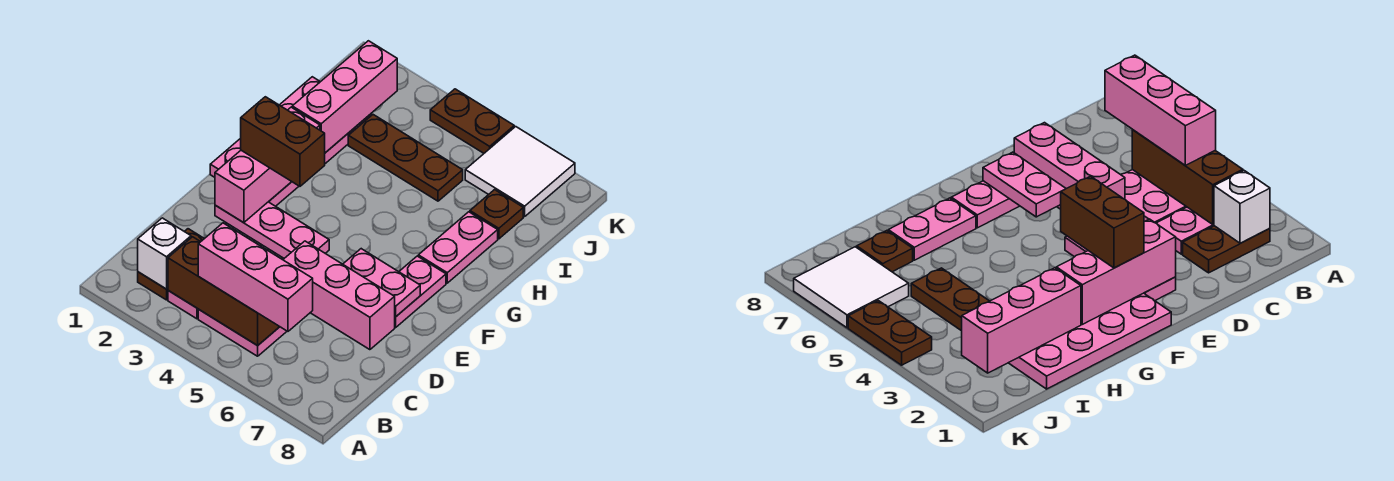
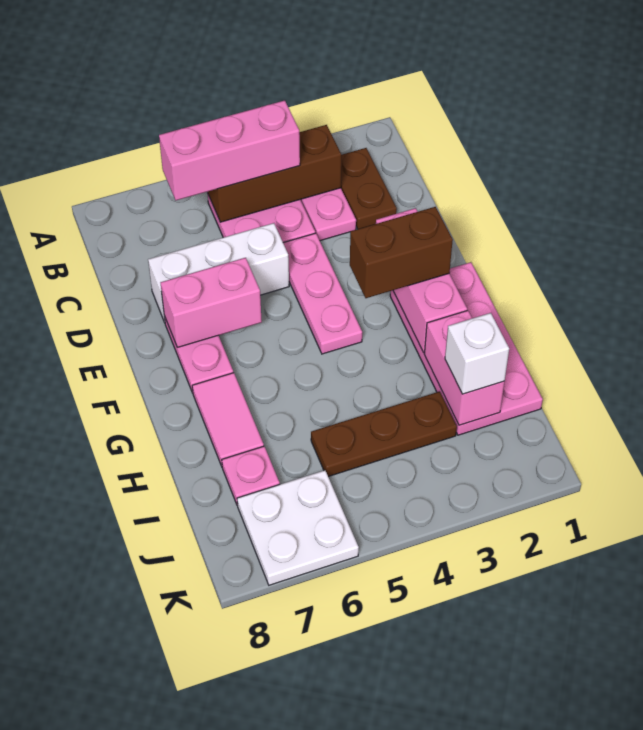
white brick B2 level 2 -> white brick I2 level 3
pink brick D5:D7 level 1 -> white brick D5:D7 level 1
pink plate E2:E4 level 1 -> pink plate D4:F4 level 1
pink plate E6:E7 level 2 -> pink brick E6:E7 level 2
pink plate G7:H7 level 1 -> pink tile G7:H7 level 1
pink brick H2:J2 level 2 -> pink brick H2:I2 level 2
brown plate I7 level 1 -> pink plate I7 level 1
white tile J6:K7 level 1 -> white plate J6:K7 level 1
brown plate K4:K5 level 1 -> none

